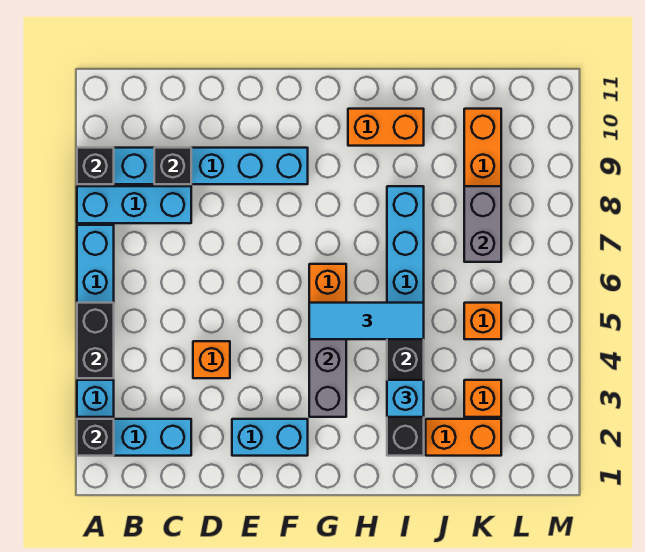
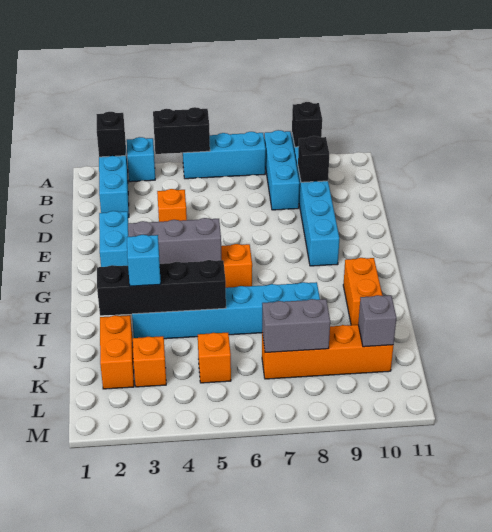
cyan tile G5:I5 level 3 -> none
none -> grey brick K10 level 2

